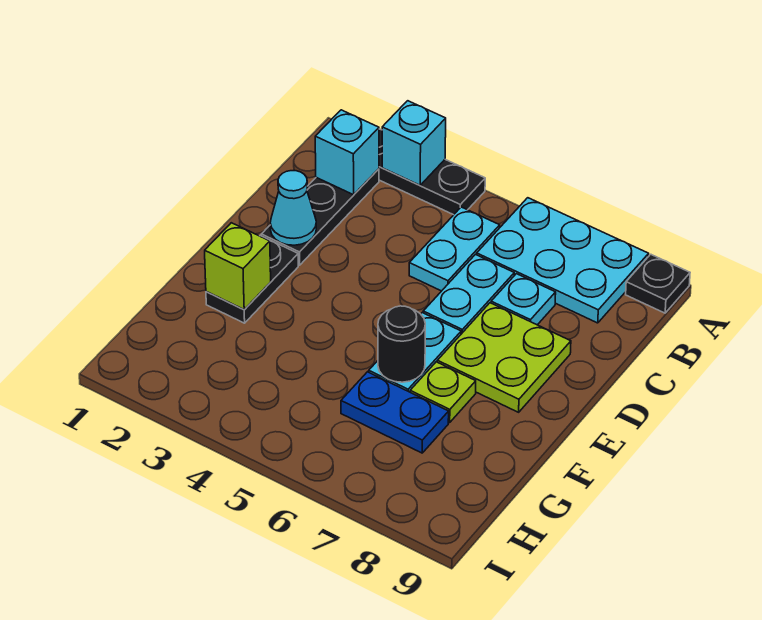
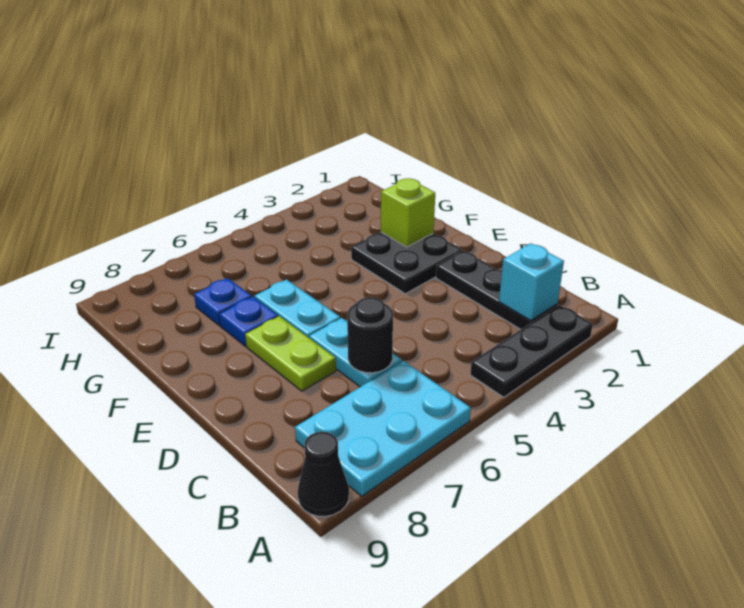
cyan brick A3 level 2 -> none
black plate A9 level 1 -> black cone A9 level 1
cyan plate B5:C5 level 1 -> none
cyan plate C7 level 1 -> none
cyan cone D2 level 2 -> none
lime plate D7:E8 level 1 -> lime plate D7:E7 level 1
black plate E2:F2 level 1 -> black plate E2:F3 level 1
black round brick F6 level 2 -> black round brick C6 level 2
lime plate F7 level 1 -> blue plate F7 level 1
blue plate G6:G7 level 1 -> blue plate G7 level 1

